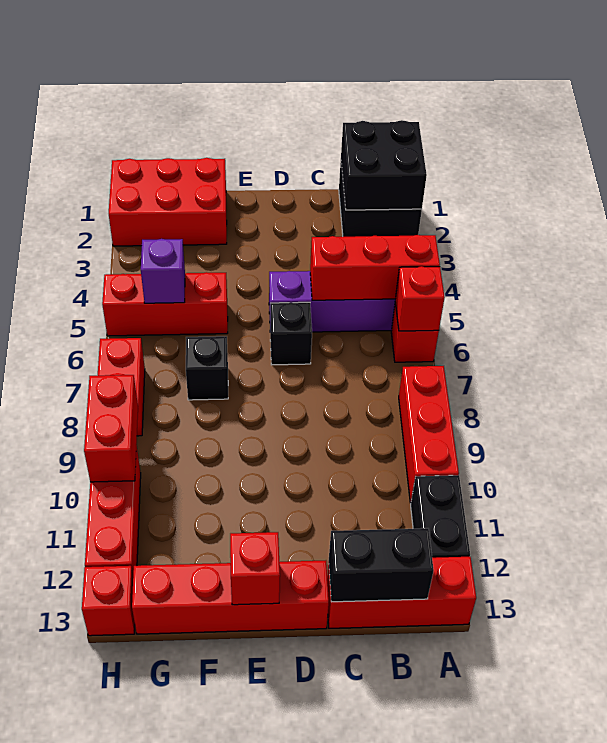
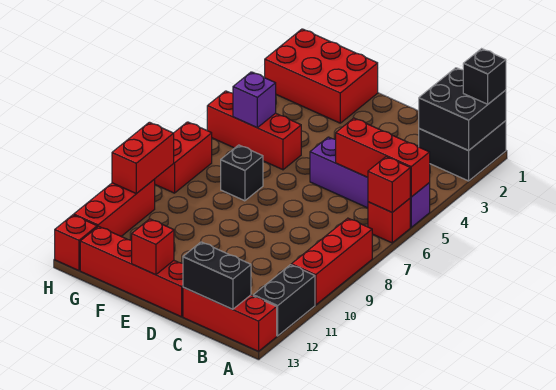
black brick D6 level 1 -> black brick A1 level 3

